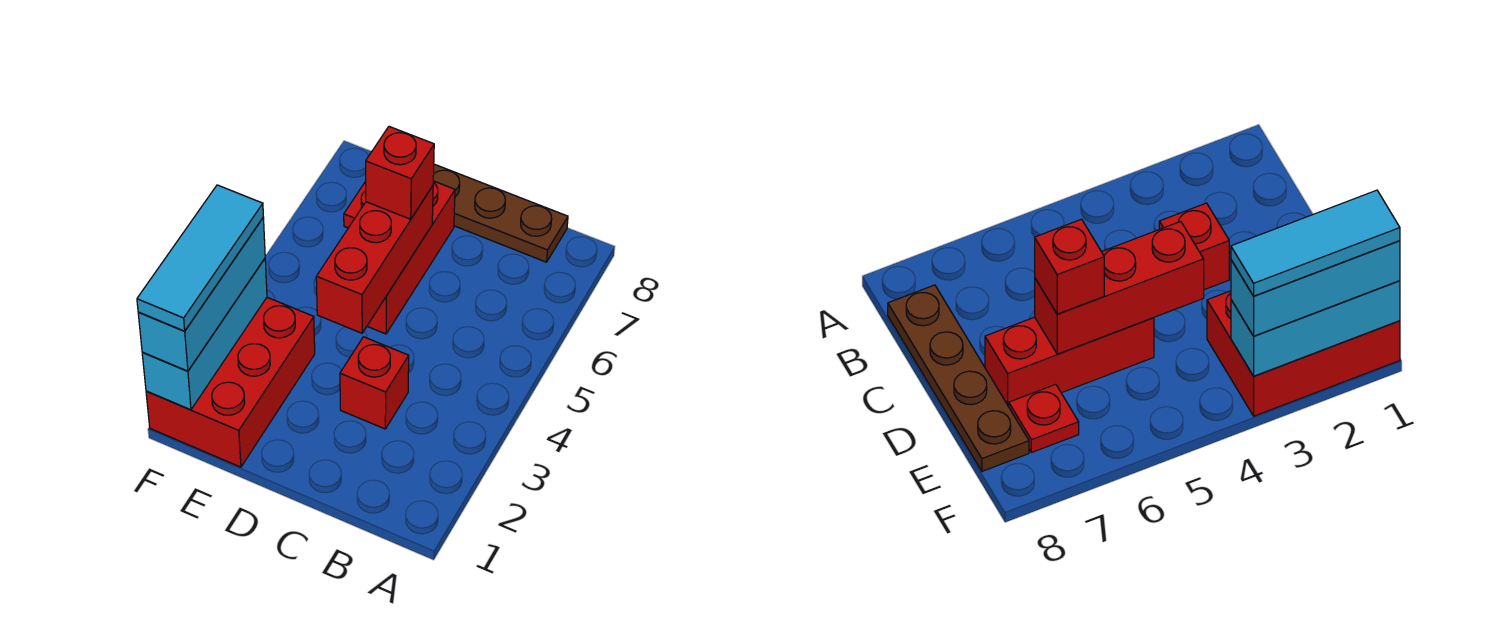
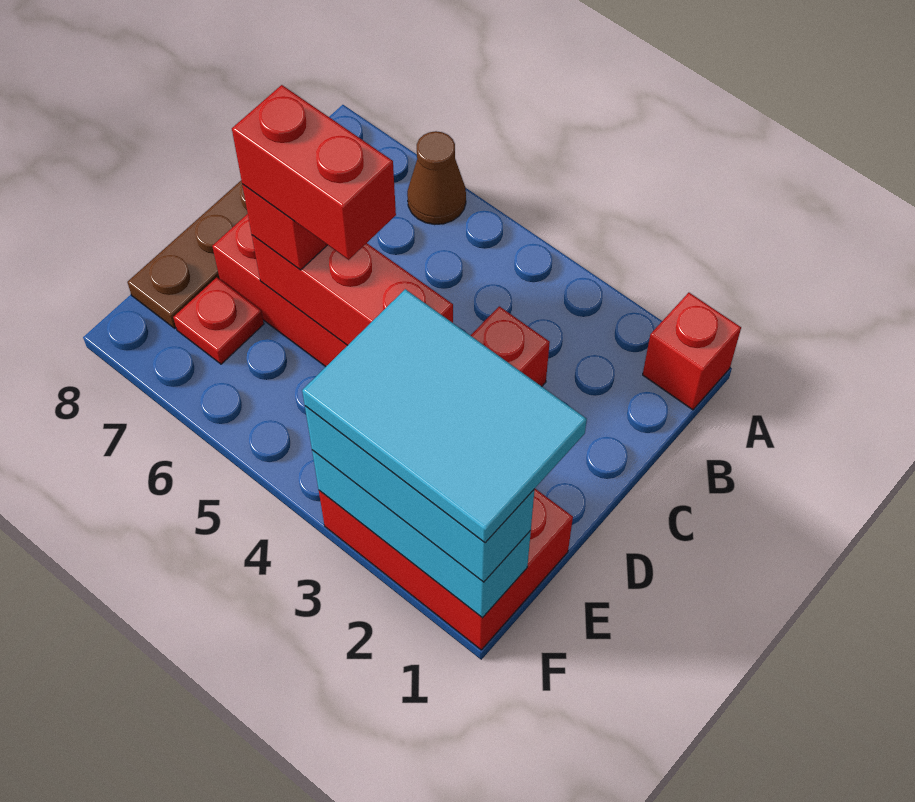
none -> red brick A1 level 1
none -> brown cone A6 level 1
none -> red brick D5:D6 level 4
cyan tile F1:F3 level 4 -> cyan tile E1:F3 level 4

